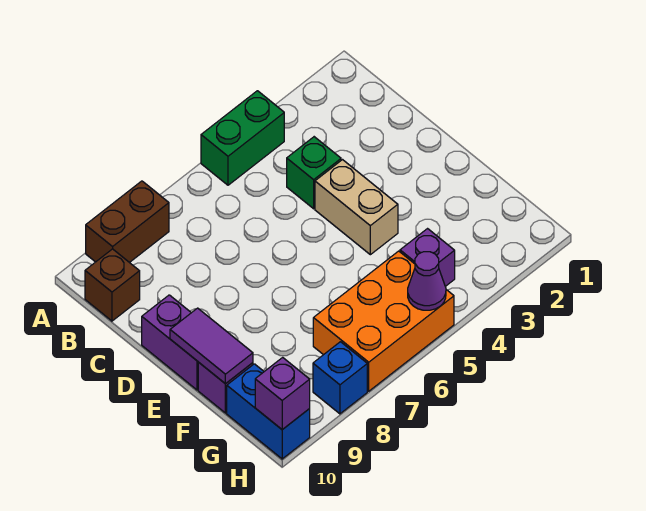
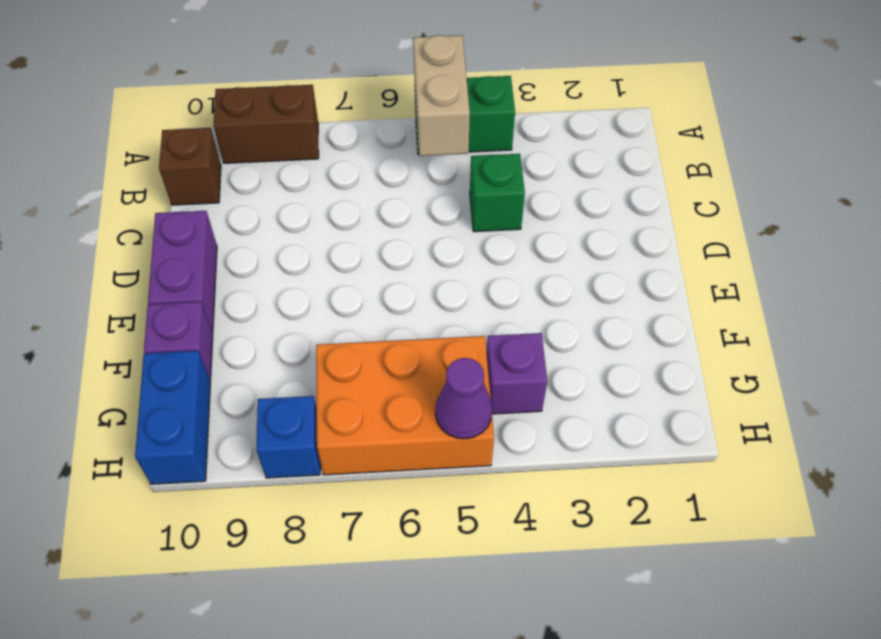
tan brick D4:E4 level 1 -> tan brick A5:B5 level 2
purple tile E10:F10 level 2 -> none
purple brick H10 level 2 -> none

